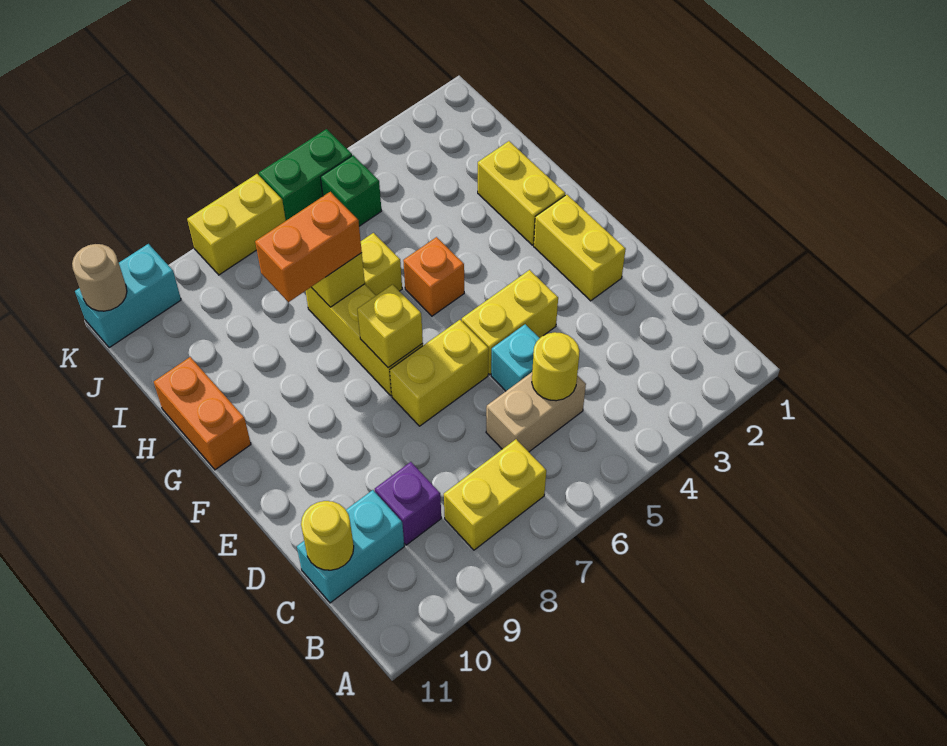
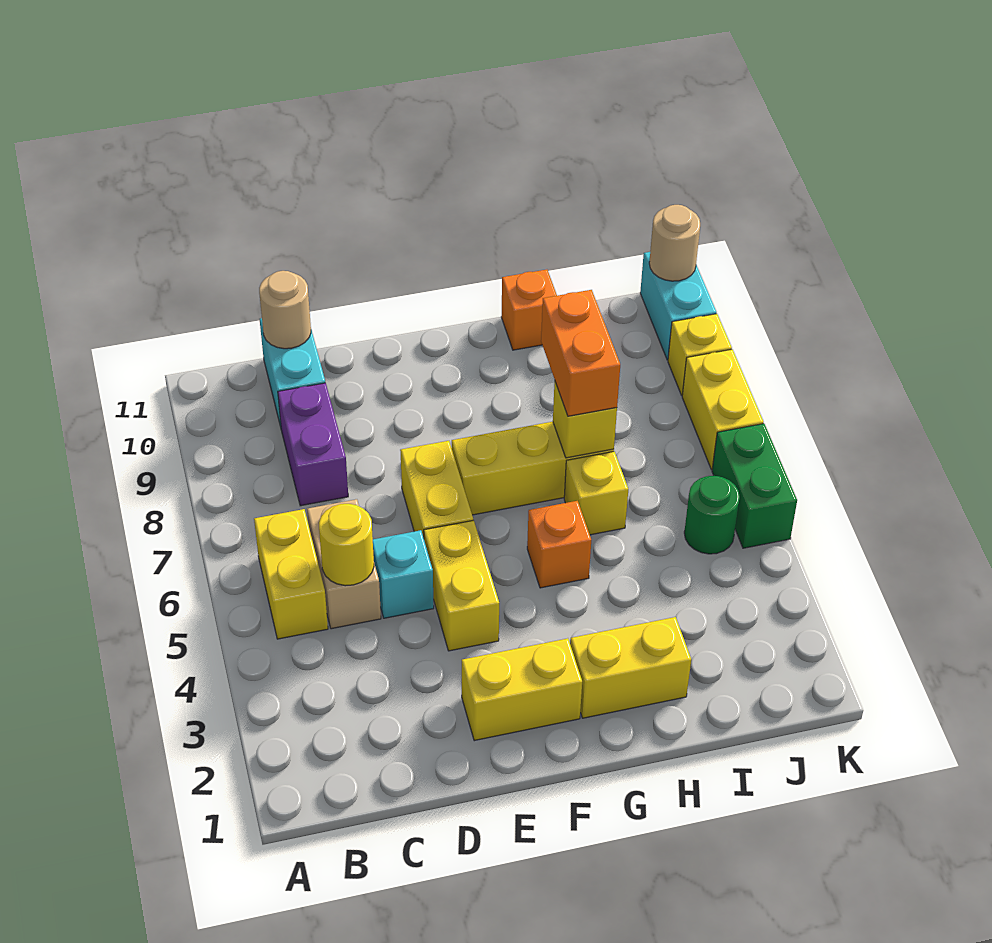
yellow brick B7:B8 level 1 -> yellow brick B5:B6 level 1
purple brick C9 level 1 -> purple brick C8:C9 level 1
yellow round brick C11 level 2 -> tan round brick C11 level 2
yellow brick F7 level 2 -> yellow brick K9 level 1
orange brick G11:H11 level 1 -> orange brick H11 level 1
green brick J5 level 1 -> green round brick J5 level 1

